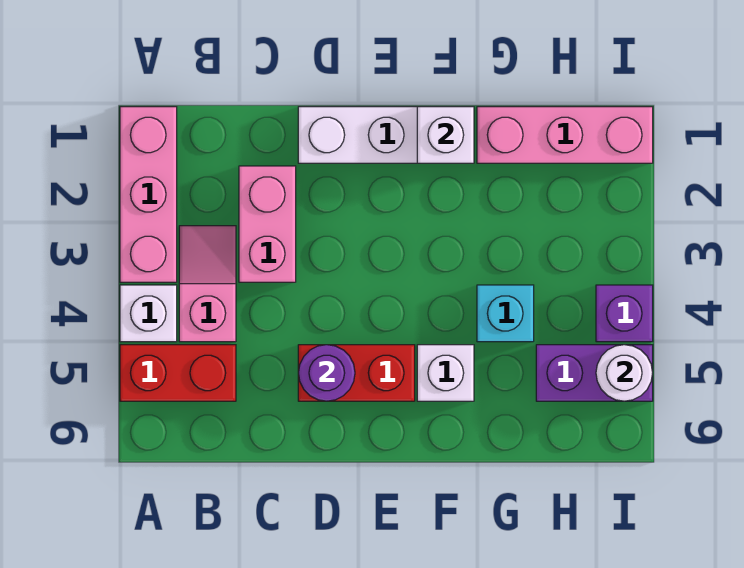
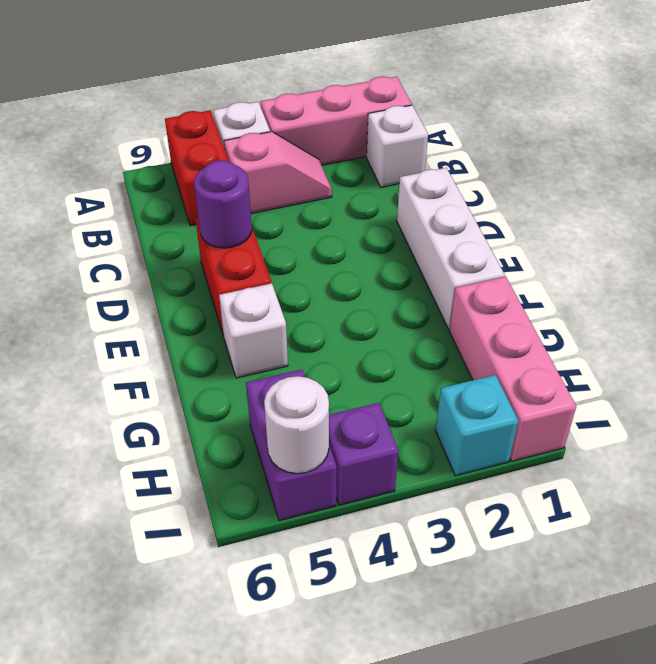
pink brick C2:C3 level 1 -> none
white brick F1 level 2 -> white brick B1 level 1
cyan brick G4 level 1 -> cyan brick I2 level 1

